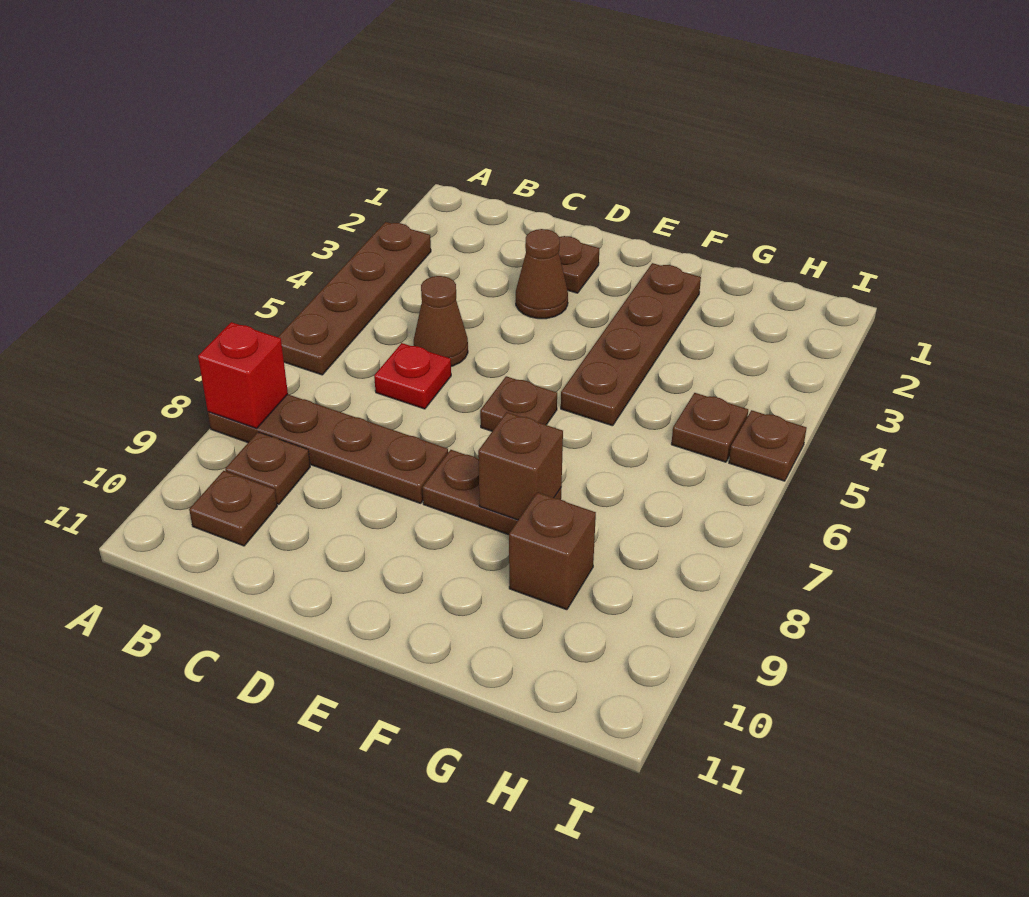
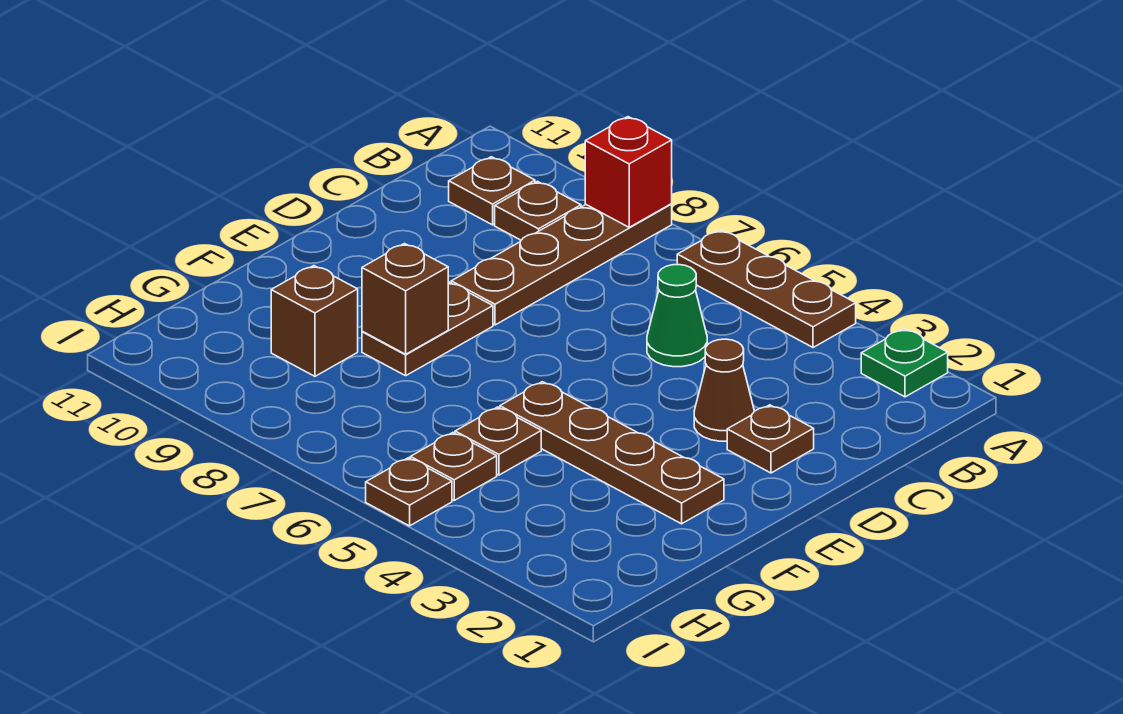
none -> green plate A2 level 1
brown plate A3:A6 level 1 -> brown plate A4:A6 level 1
brown cone C5 level 1 -> green cone C5 level 1
red plate C6 level 1 -> none
brown plate E6 level 1 -> brown plate G5 level 1

